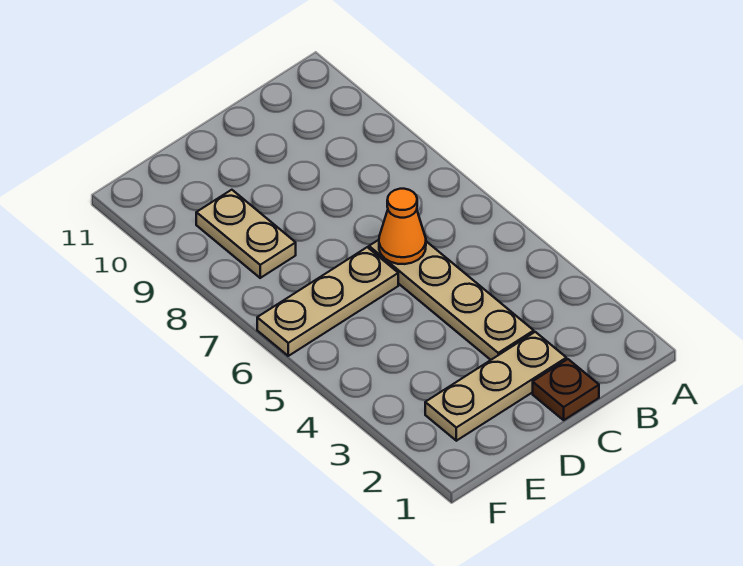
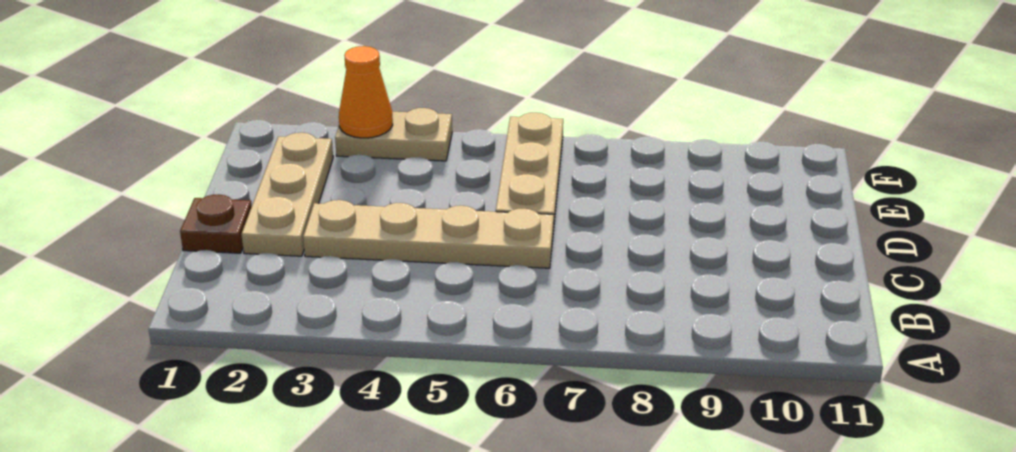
orange cone C6 level 2 -> orange cone F3 level 2
tan plate E8:E9 level 1 -> tan plate F3:F4 level 1

